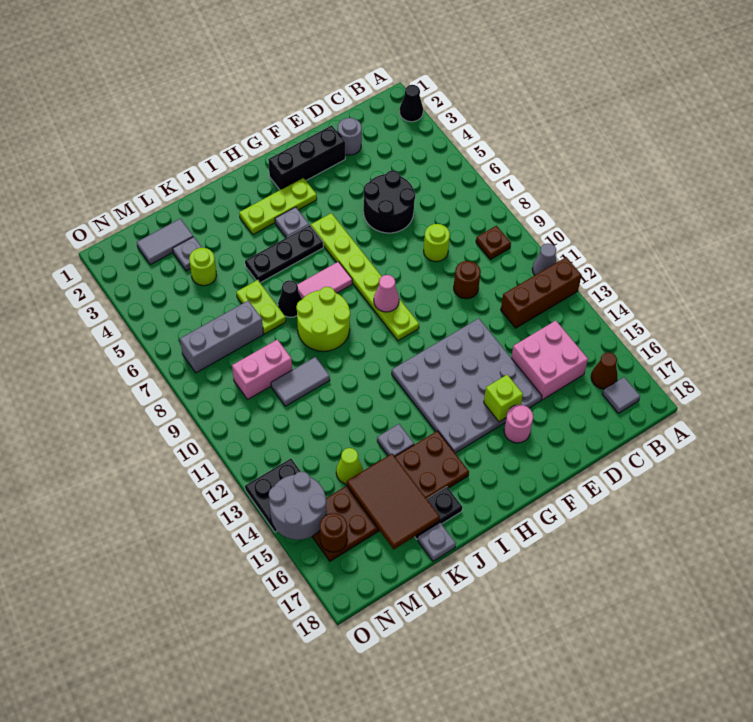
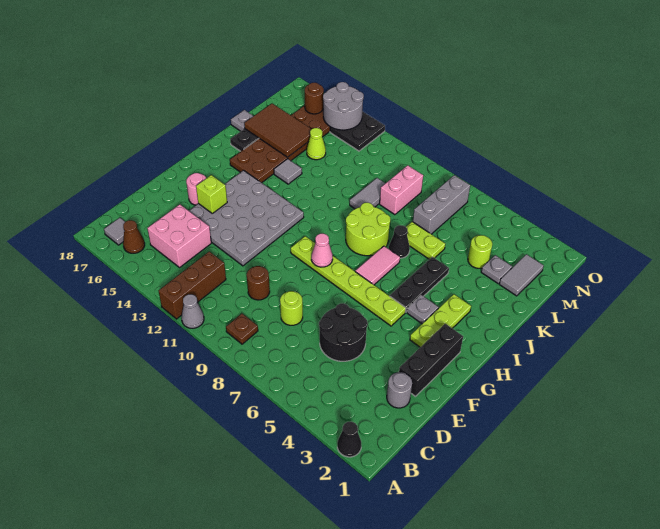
grey plate J14 level 1 -> grey tile J14 level 1

